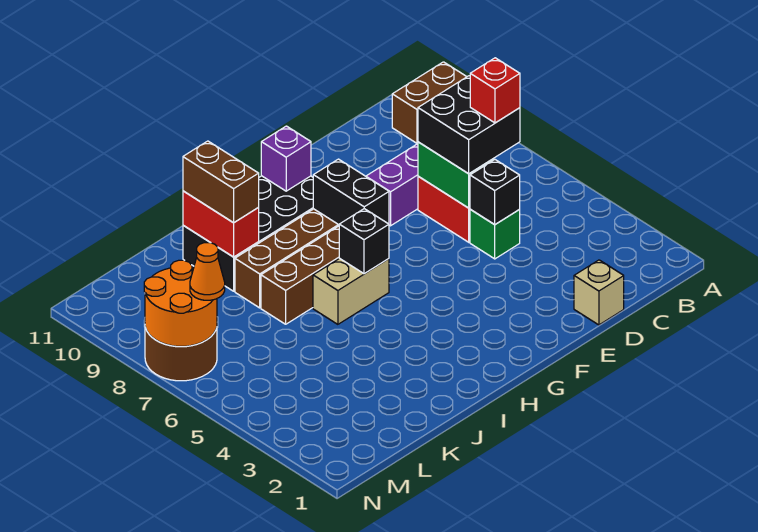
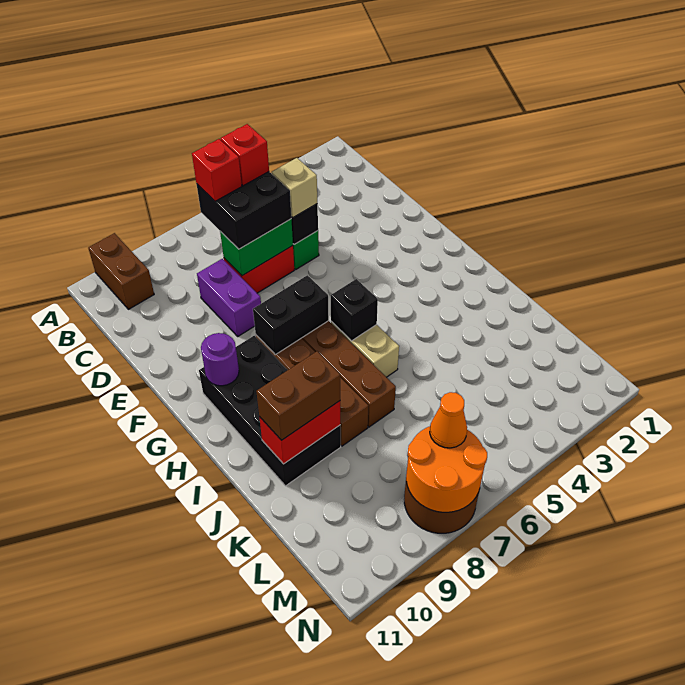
none -> red brick C7 level 4
tan brick D1 level 1 -> tan brick D5 level 3
purple brick G10 level 2 -> purple round brick G10 level 2

